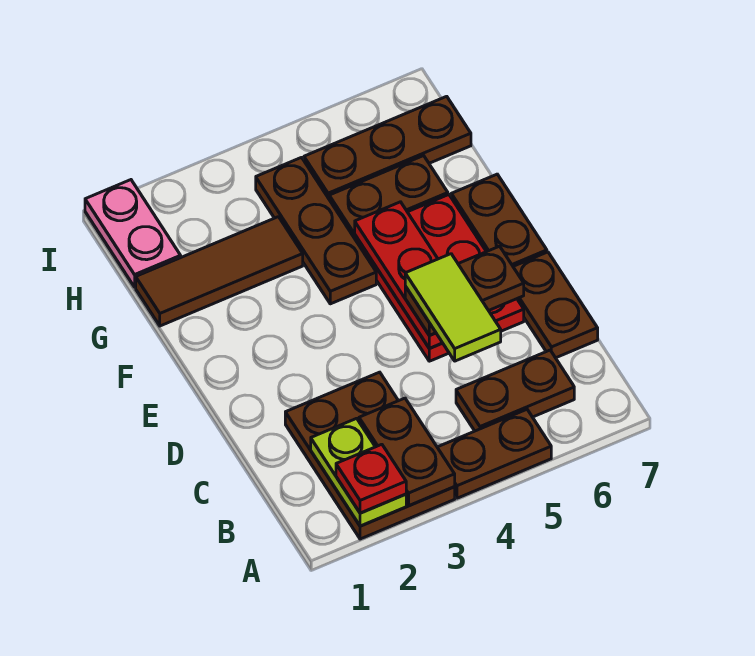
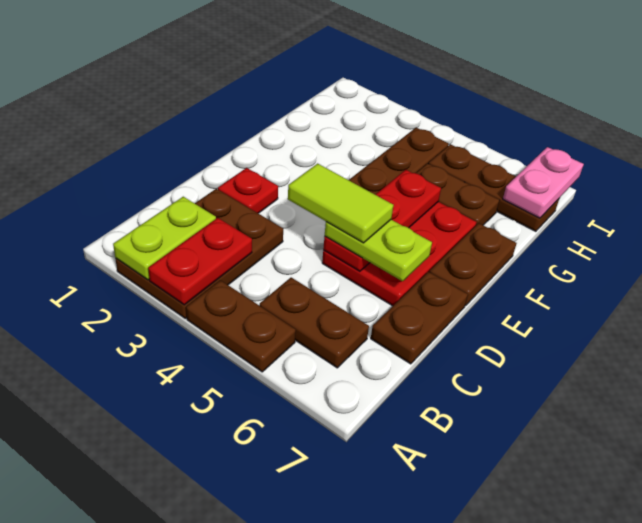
red plate A2 level 3 -> red plate D2 level 1
brown plate A3:B3 level 2 -> red plate A3:B3 level 2
lime tile C5:D5 level 4 -> lime tile D4:D5 level 4
brown plate D5:D6 level 3 -> lime plate D5:D6 level 3
brown tile G1:G3 level 1 -> none
pink plate H1:I1 level 1 -> pink plate H7:I7 level 2

